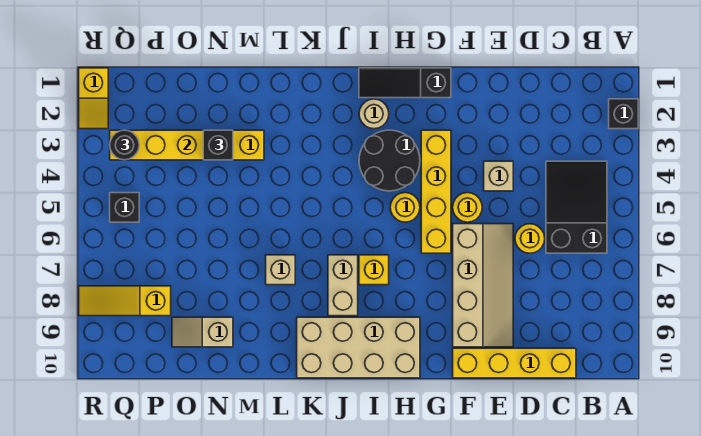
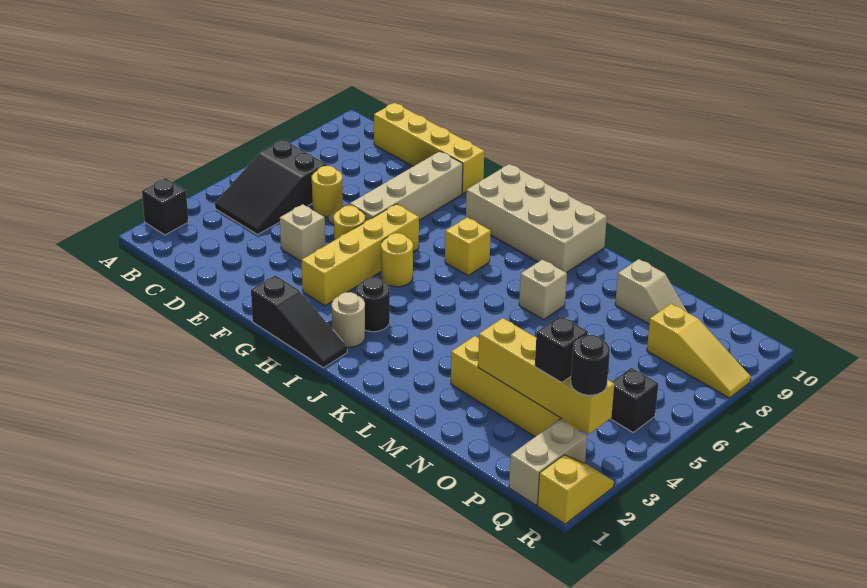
black round brick H3:I4 level 1 -> black round brick I3 level 1
tan brick J7:J8 level 1 -> tan brick Q1:Q2 level 1
black brick N3 level 3 -> black brick P3 level 3

